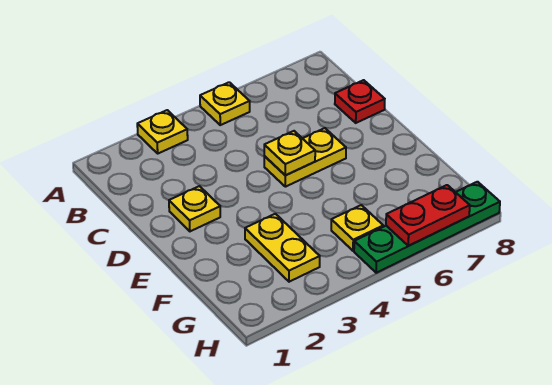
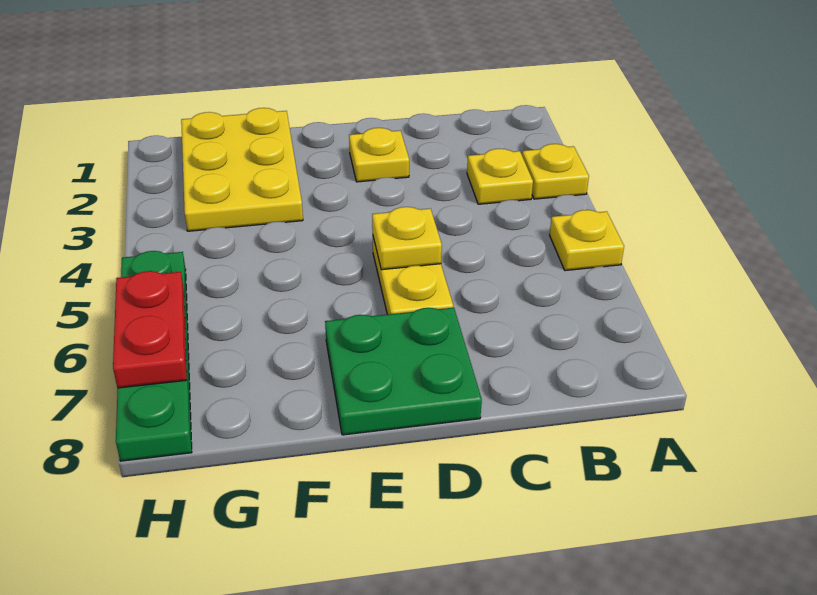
red plate C8 level 1 -> none
none -> green plate D7:E8 level 1
yellow plate F3:G3 level 1 -> yellow plate F1:G3 level 1
yellow plate G5 level 1 -> yellow plate B3 level 1

